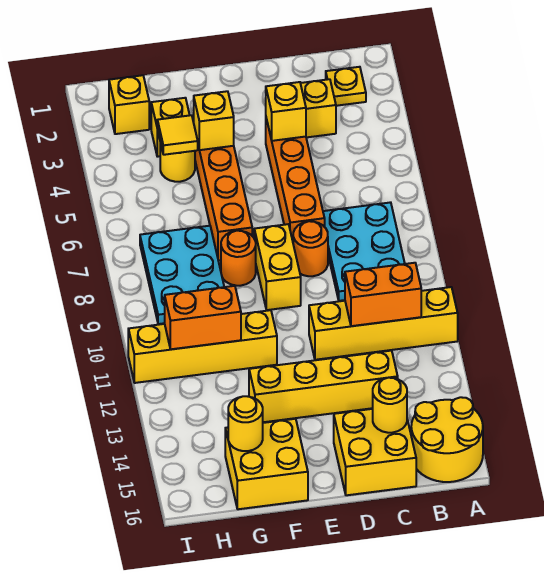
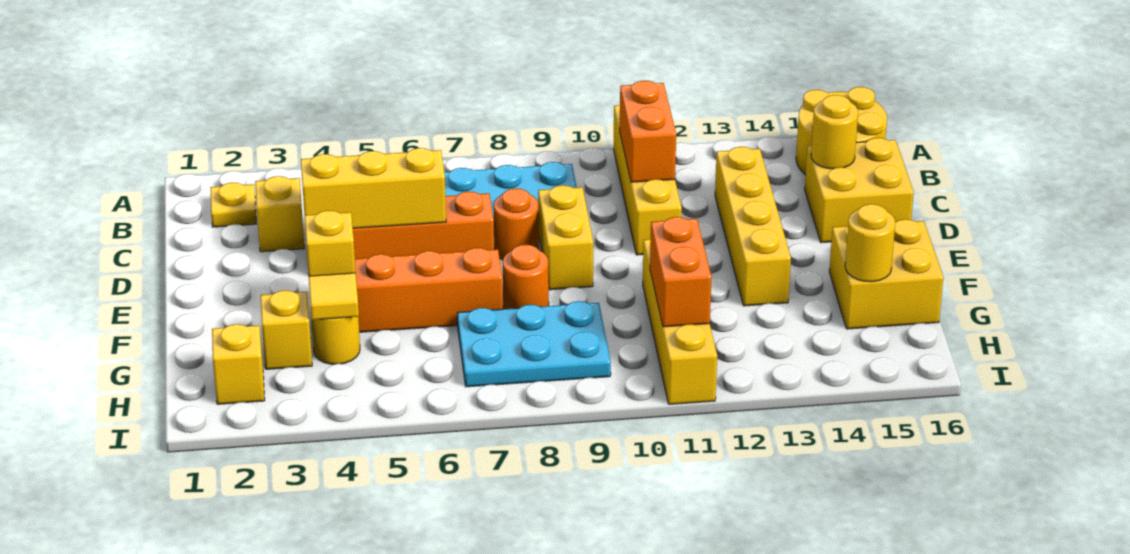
yellow brick D4 level 2 -> yellow brick D4:D6 level 2
yellow brick E8:E9 level 1 -> yellow brick D9:E9 level 1

